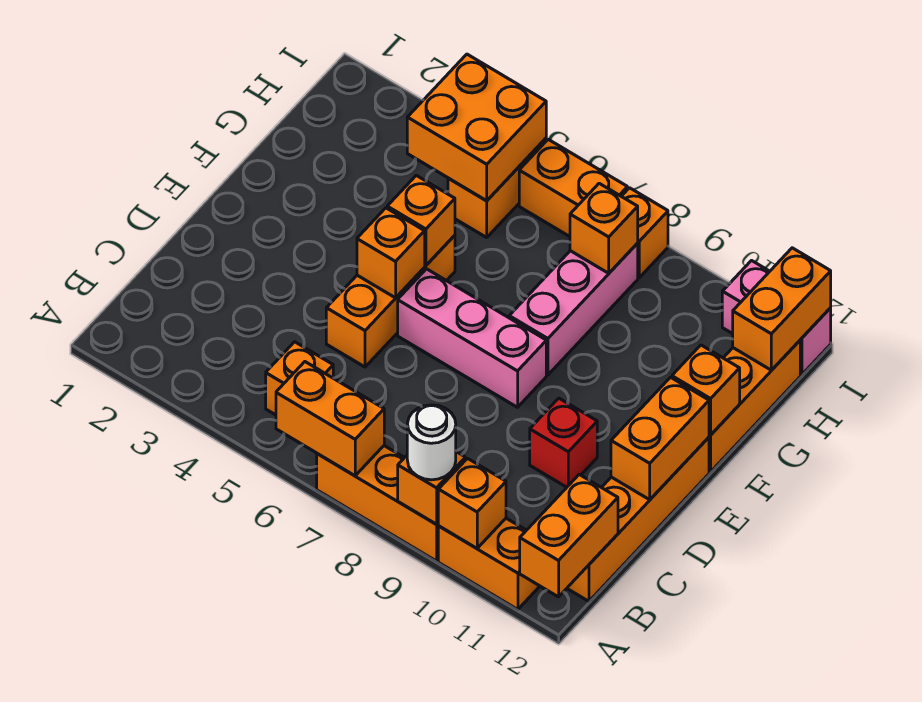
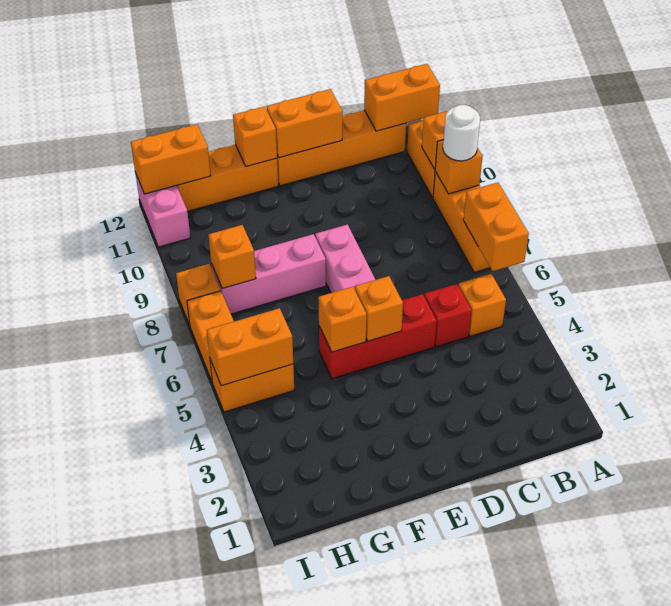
orange brick D5:F5 level 1 -> red brick D5:F5 level 1
red brick D10 level 1 -> red brick C5 level 1
orange brick H4:I5 level 2 -> orange brick H5:I5 level 2

